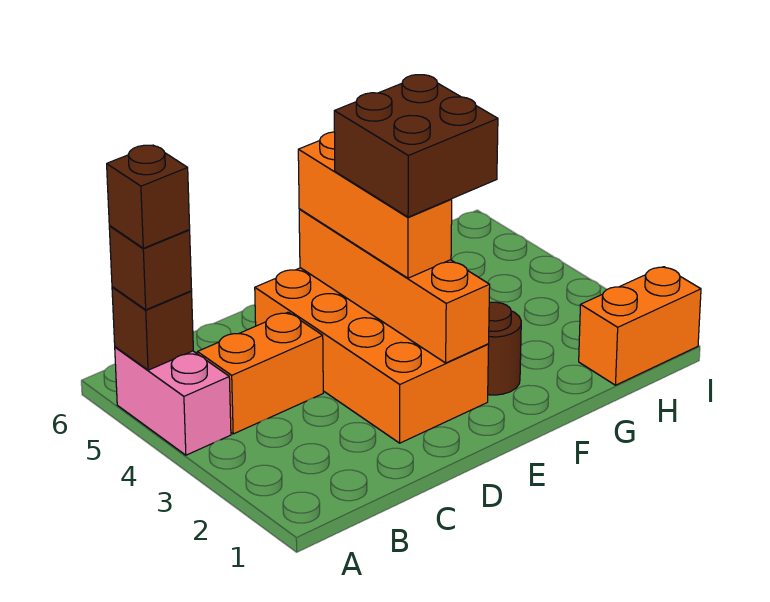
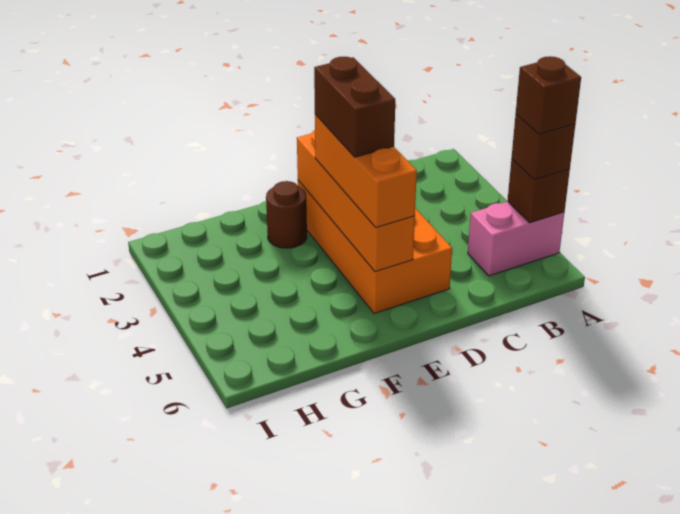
pink brick A4:A5 level 1 -> pink brick A5:B5 level 1
orange brick B4:C4 level 1 -> none
brown brick E3:F4 level 4 -> brown brick E3:E4 level 4
orange brick H1:I1 level 1 -> none

